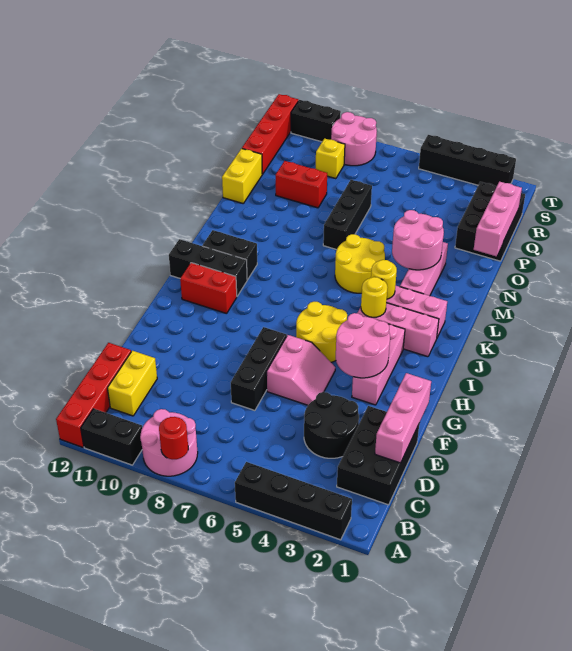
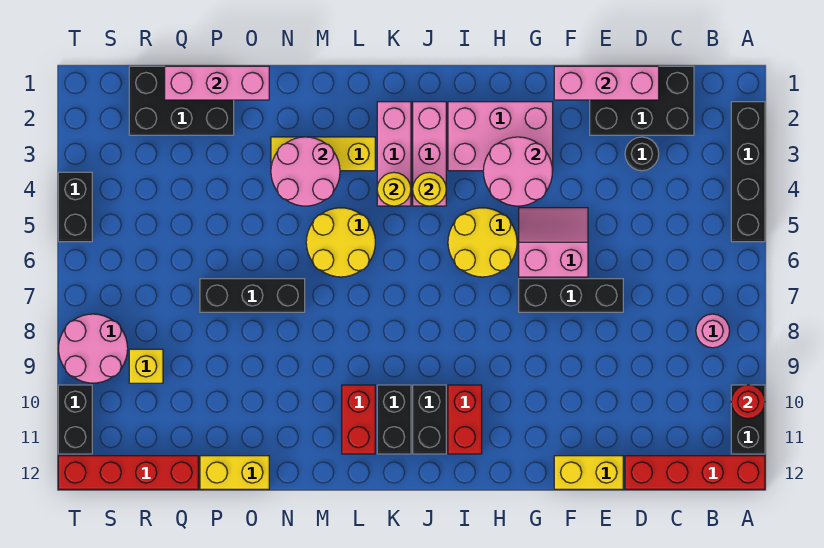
pink round brick A8:B9 level 1 -> pink round brick B8 level 1
red round brick A8 level 2 -> red round brick A10 level 2
yellow brick C11:D11 level 1 -> yellow brick E12:F12 level 1
black round brick D3:E4 level 1 -> black round brick D3 level 1
pink brick G3:I3 level 1 -> pink brick G2:I3 level 1
black brick J10:J12 level 1 -> black brick J10:J11 level 1
pink brick L3:N3 level 1 -> yellow brick L3:N3 level 1
red brick P9:P10 level 1 -> red brick L10:L11 level 1
black brick T2:T5 level 1 -> black brick T4:T5 level 1

